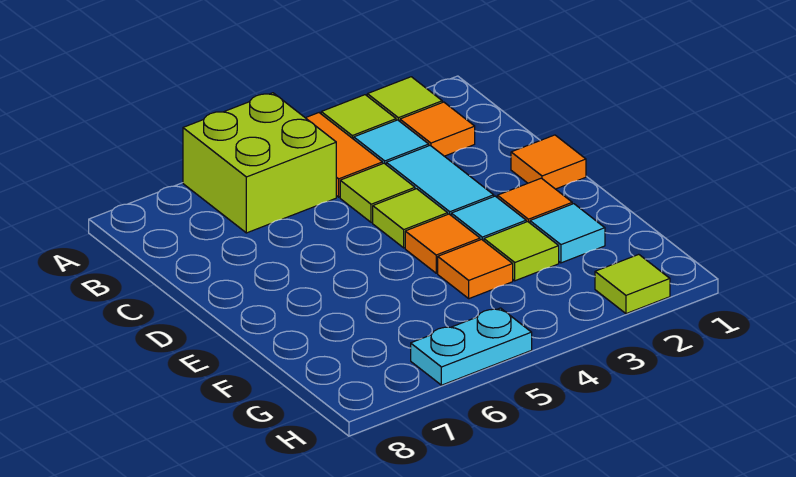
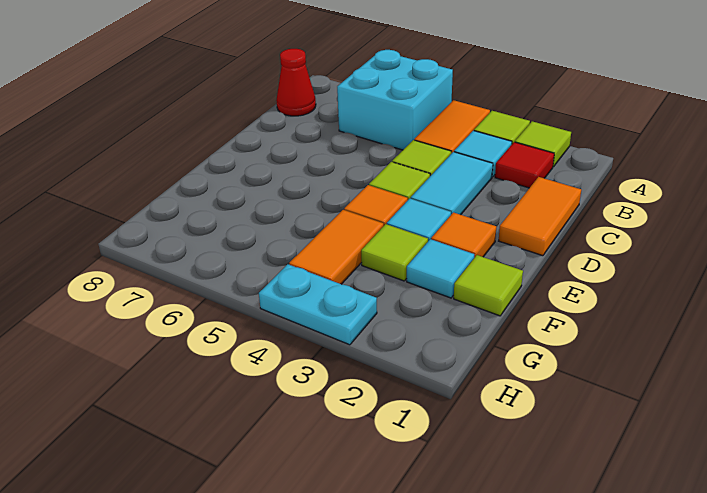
lime brick A5:B6 level 1 -> cyan brick A5:B6 level 1
orange tile B2 level 1 -> red tile B2 level 1
none -> red cone B8 level 1
orange tile D1 level 1 -> orange tile C1:D1 level 1
orange tile F4 level 1 -> orange tile F4:G4 level 1
lime tile H2 level 1 -> lime tile F1 level 1
cyan plate H5:H6 level 1 -> cyan plate H3:H4 level 1

